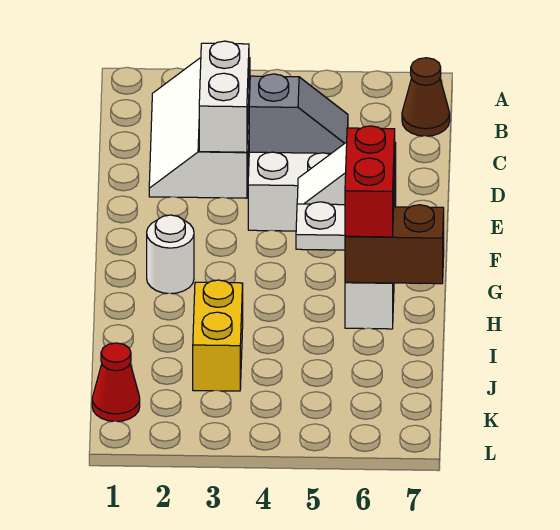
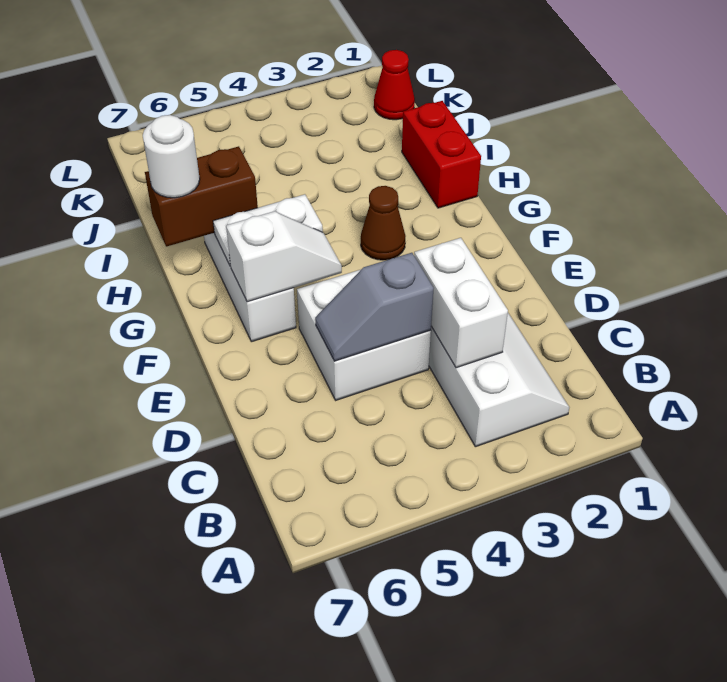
brown cone B7 level 1 -> brown cone G3 level 1
white round brick G2 level 1 -> white round brick H7 level 3
red brick G6:H6 level 3 -> red brick H1:I1 level 1
yellow brick I3:J3 level 1 -> none

